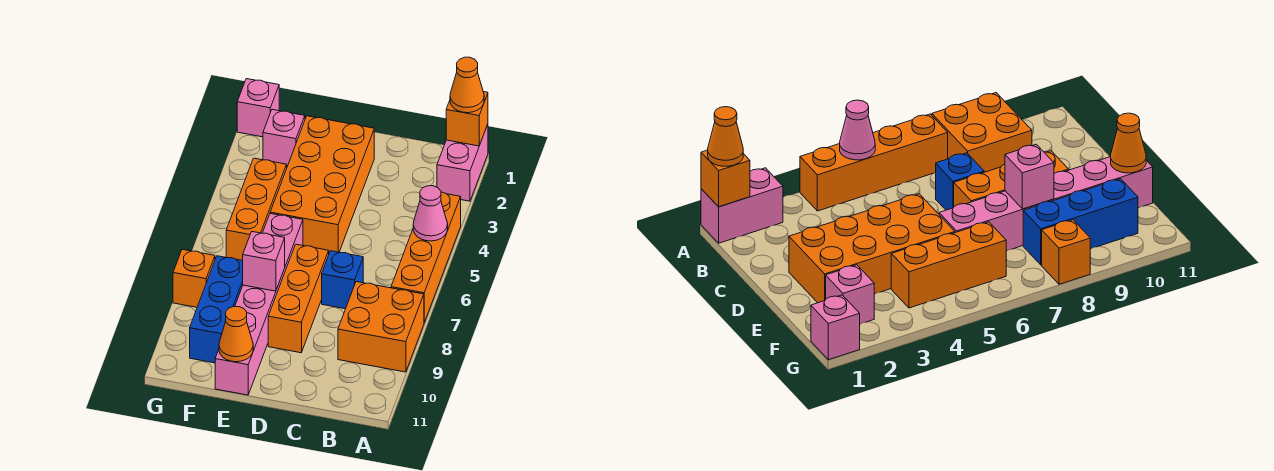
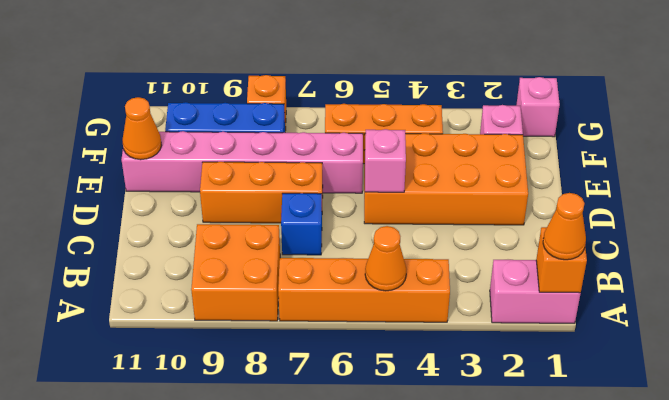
pink cone A5 level 2 -> orange cone A5 level 2
pink brick E8 level 2 -> pink brick D5 level 2

